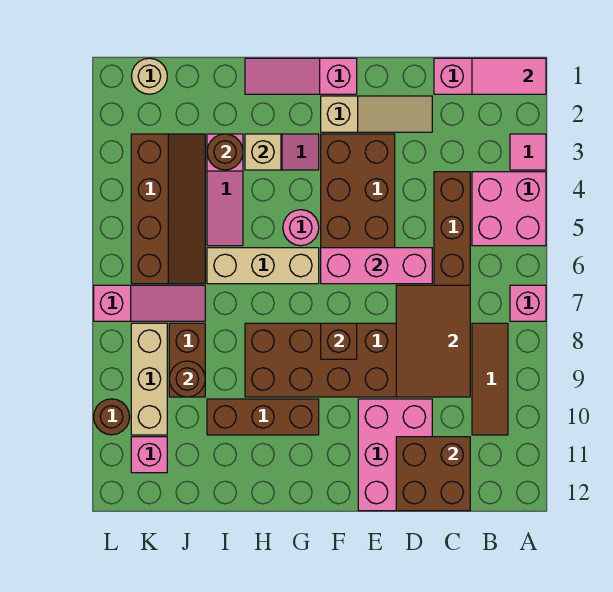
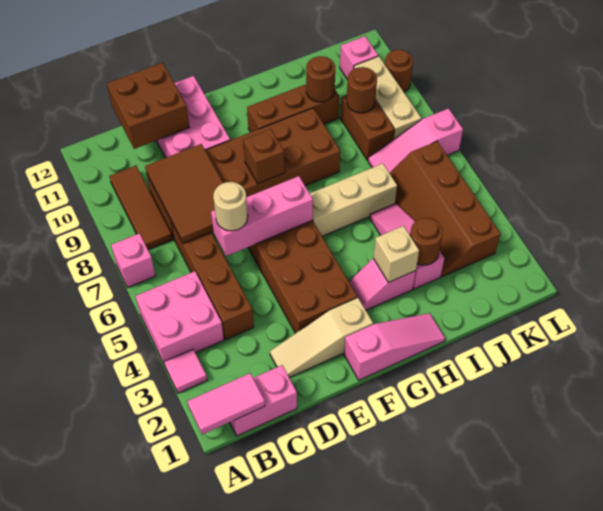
pink round brick G5 level 1 -> none
none -> brown round brick I10 level 2
tan round brick K1 level 1 -> tan round brick D6 level 3

